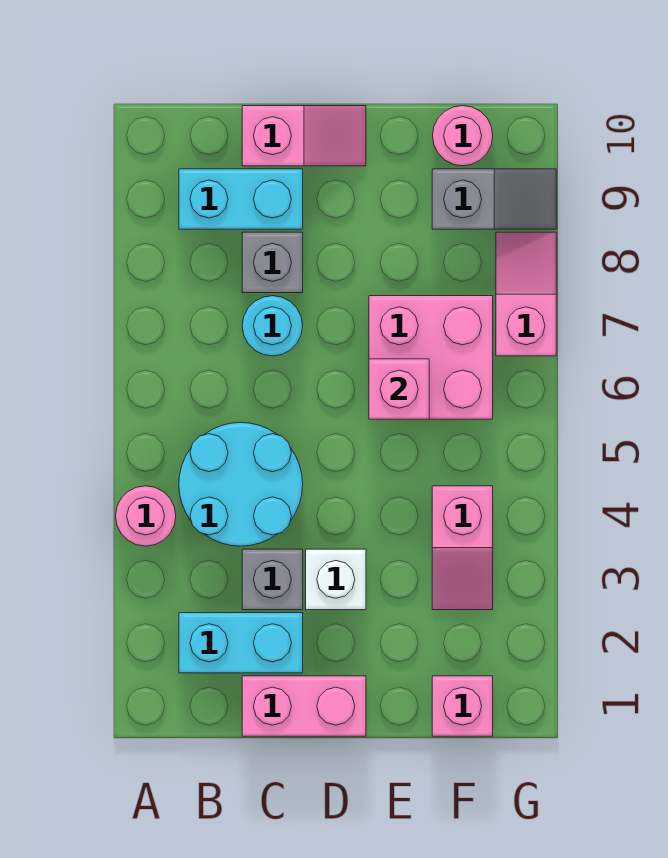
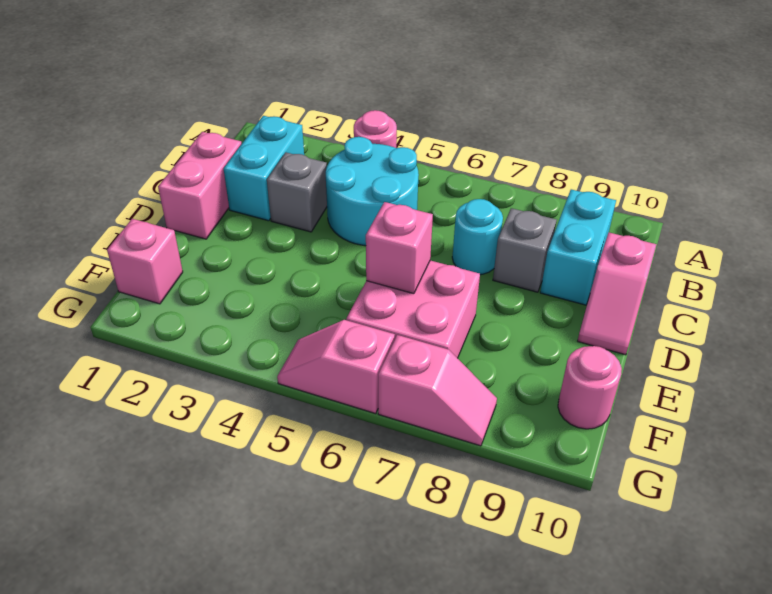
white brick D3 level 1 -> none
pink slope F3:F4 level 1 top 4 -> pink slope G5:G6 level 1 top 6
grey slope F9:G9 level 1 top F -> none

